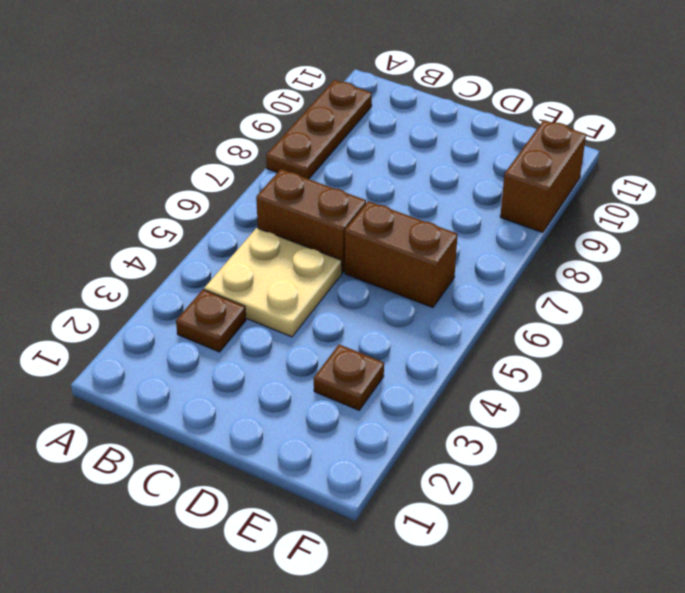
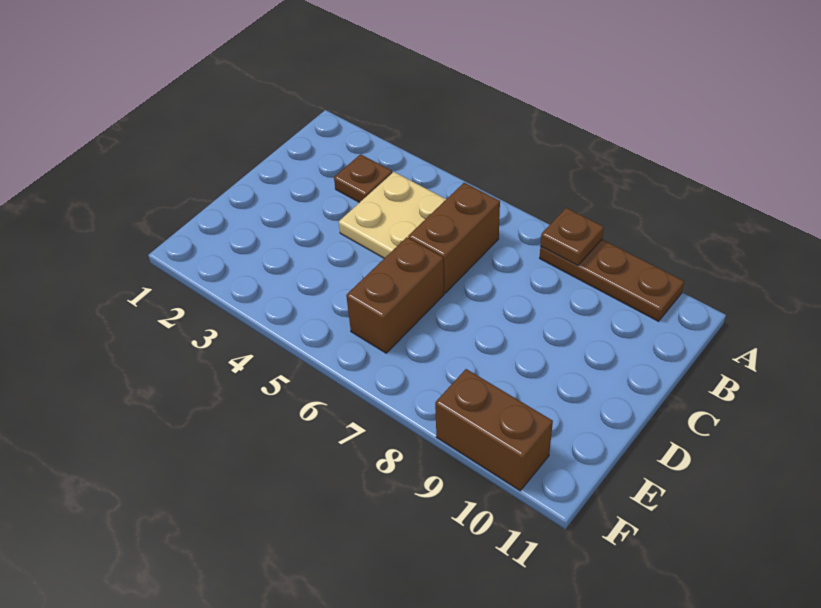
brown plate E3 level 1 -> brown plate A8 level 2

